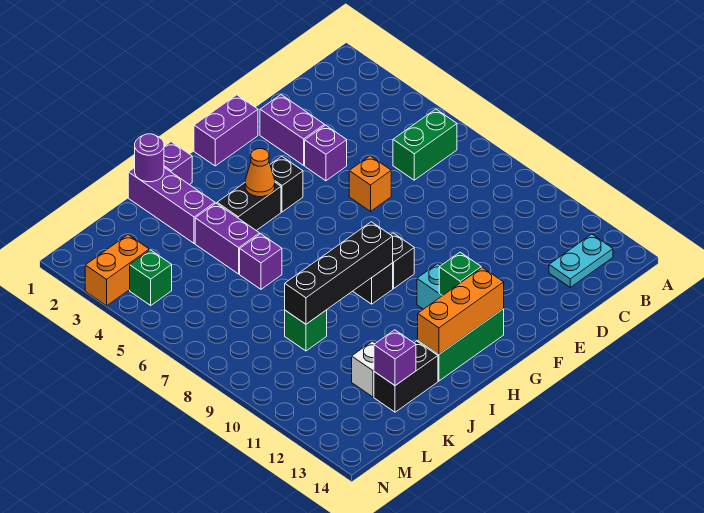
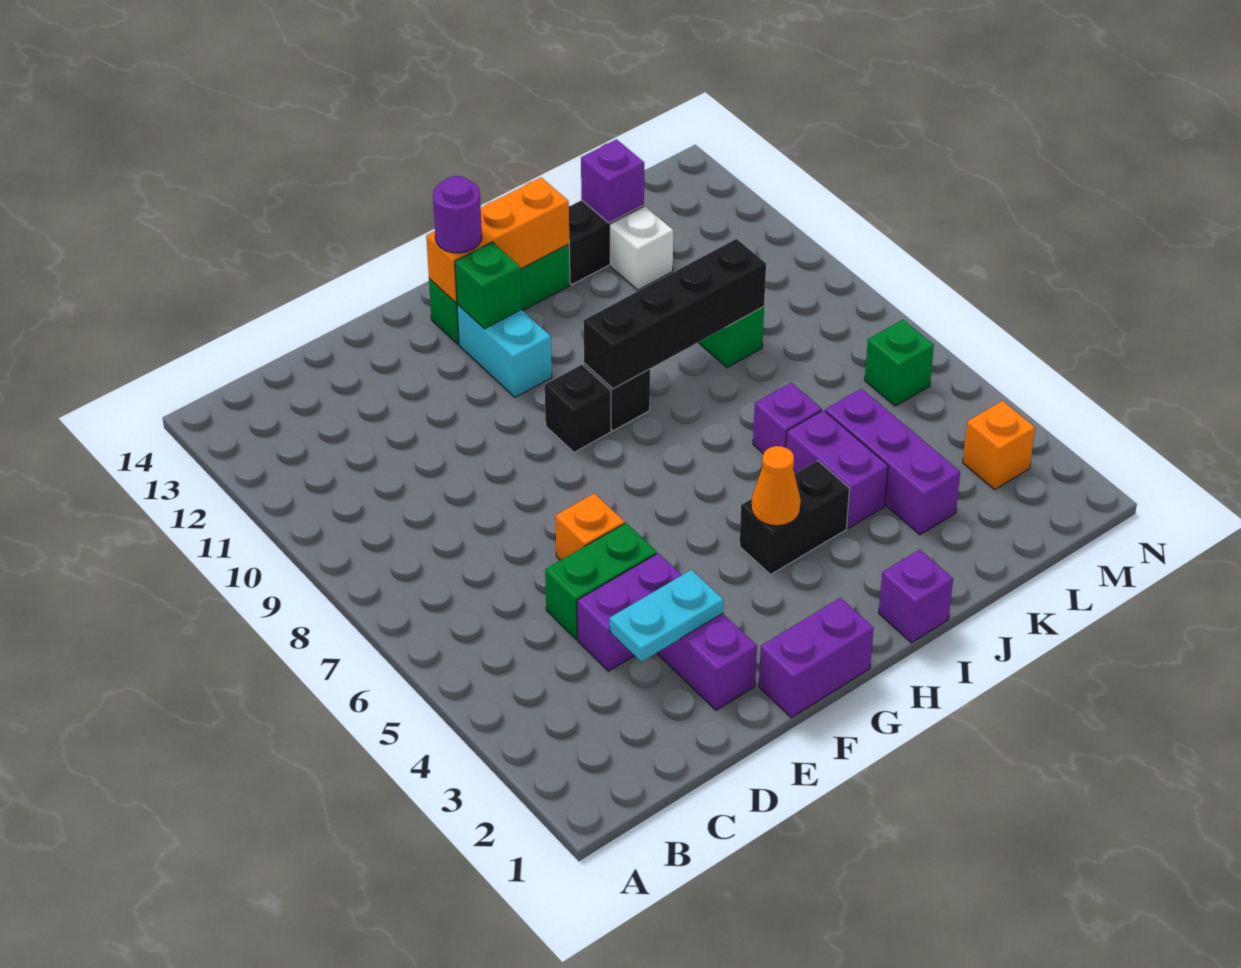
green brick B6:C6 level 1 -> green brick D5:E5 level 1
cyan plate B13:C13 level 1 -> cyan plate D3:E3 level 2
purple brick E4 level 1 -> purple brick D4:E4 level 1
black brick G4 level 1 -> none
purple brick J1:J3 level 1 -> purple brick K3:K5 level 1
purple round brick J1 level 2 -> purple round brick G13 level 3
orange brick M3:N3 level 1 -> orange brick M3 level 1
green brick M4 level 1 -> green brick M6 level 1

